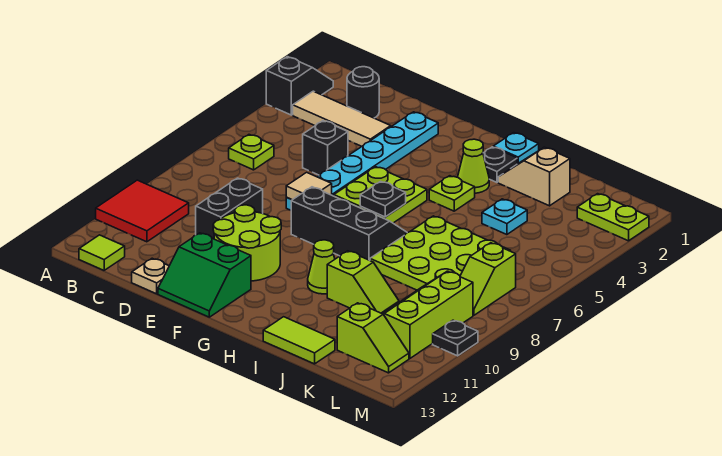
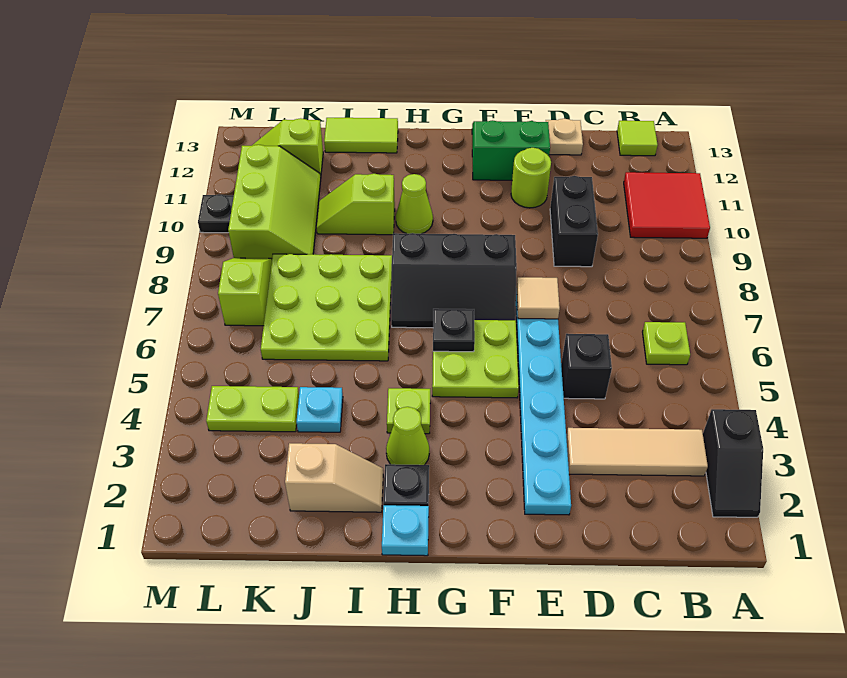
black round brick C2 level 1 -> none
lime round brick E10:F11 level 1 -> lime round brick E11 level 1
lime plate L2:M2 level 1 -> lime plate K4:L4 level 1

